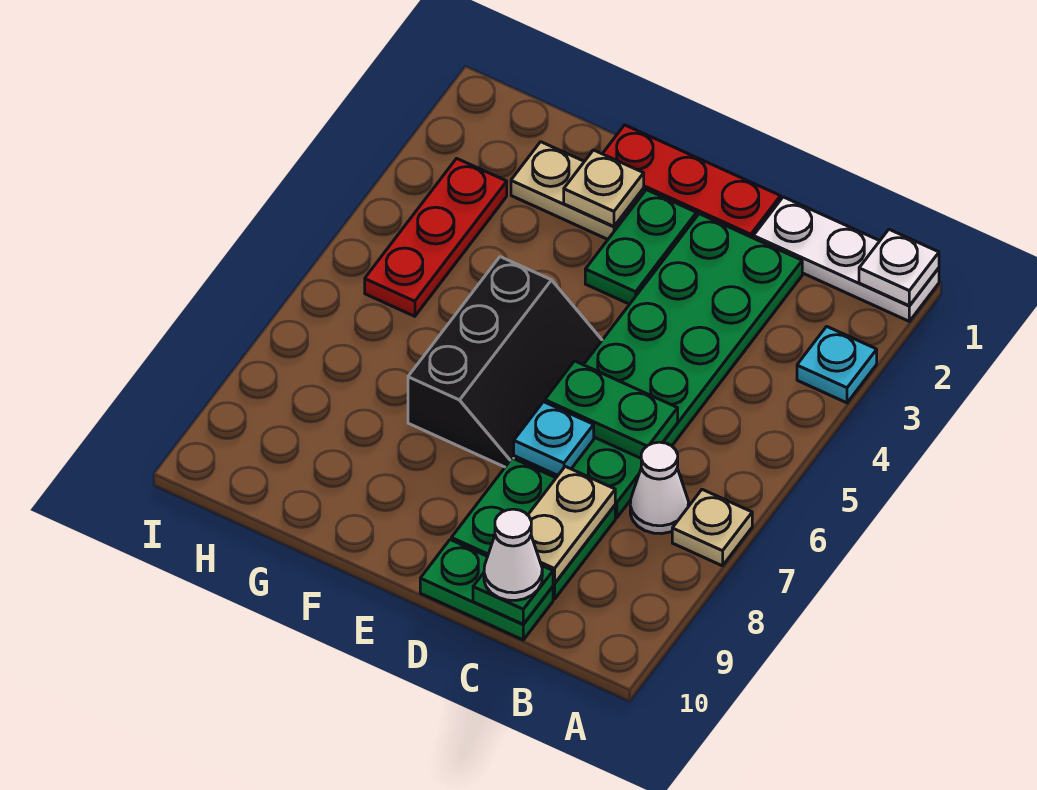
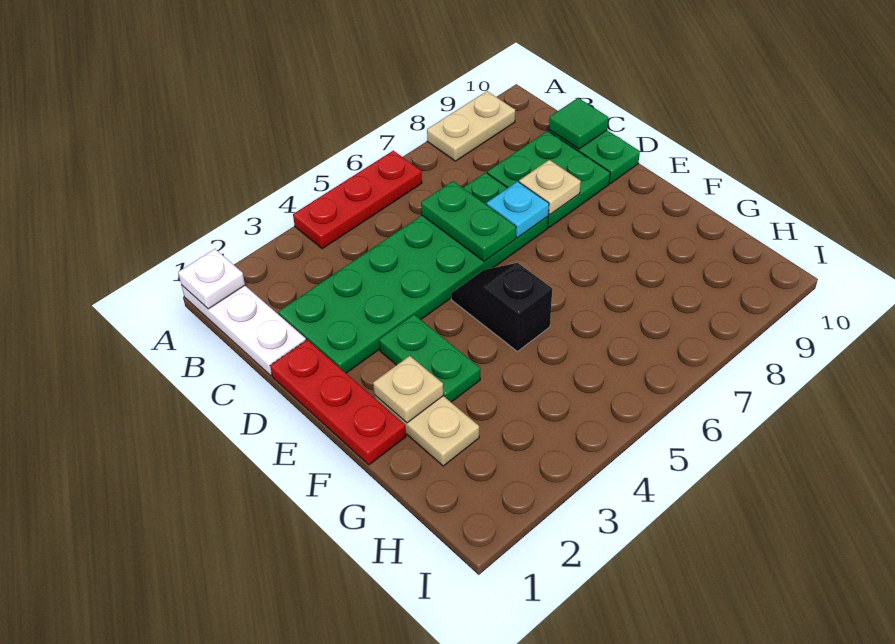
cyan plate A3 level 1 -> none
tan plate A7 level 1 -> tan plate D8 level 2
white cone B7 level 1 -> none
tan plate C8:C9 level 2 -> tan plate A8:A9 level 1
green plate C10 level 2 -> green tile C10 level 2
white cone C10 level 3 -> none
green plate E2:E3 level 1 -> green plate E3:F3 level 1
black slope E5:F7 level 1 top F -> black slope E5:F5 level 1 top F
red plate H3:H5 level 1 -> red plate A4:A6 level 1

